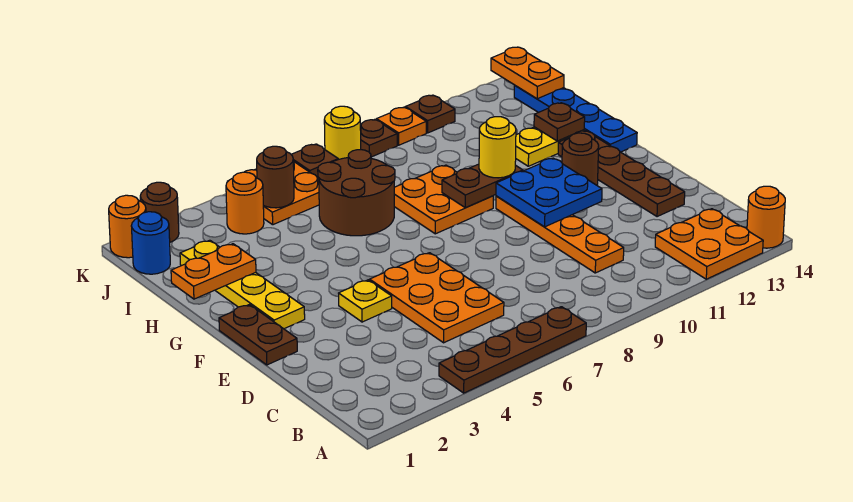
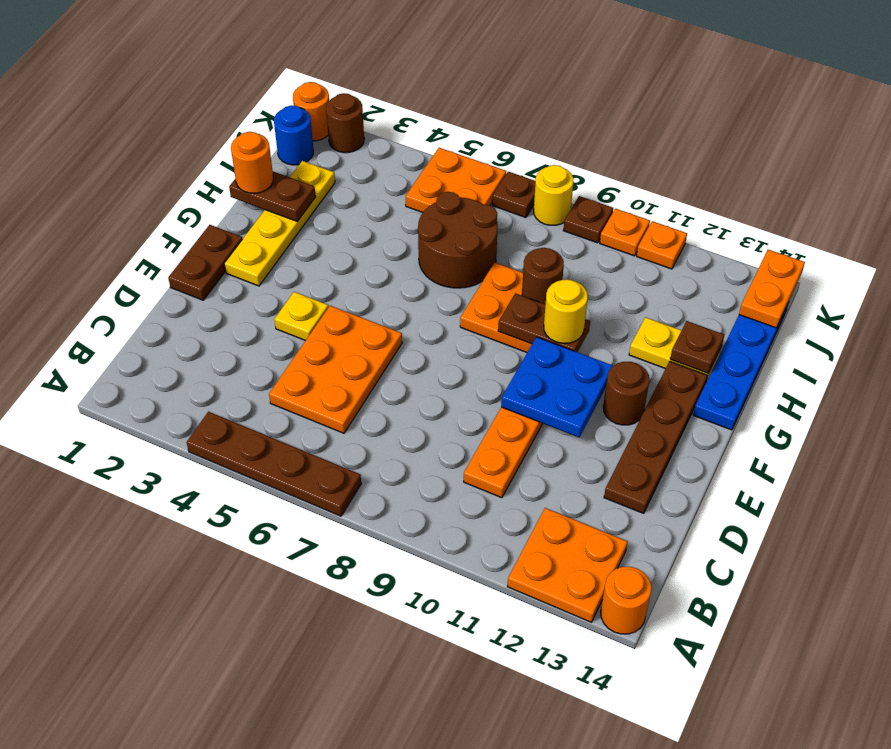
orange plate H1:H2 level 2 -> brown plate H1:H2 level 2
orange round brick J4 level 1 -> orange round brick H1 level 3
brown round brick J5 level 2 -> brown round brick H9 level 2
brown plate K11 level 1 -> orange plate K11 level 1

